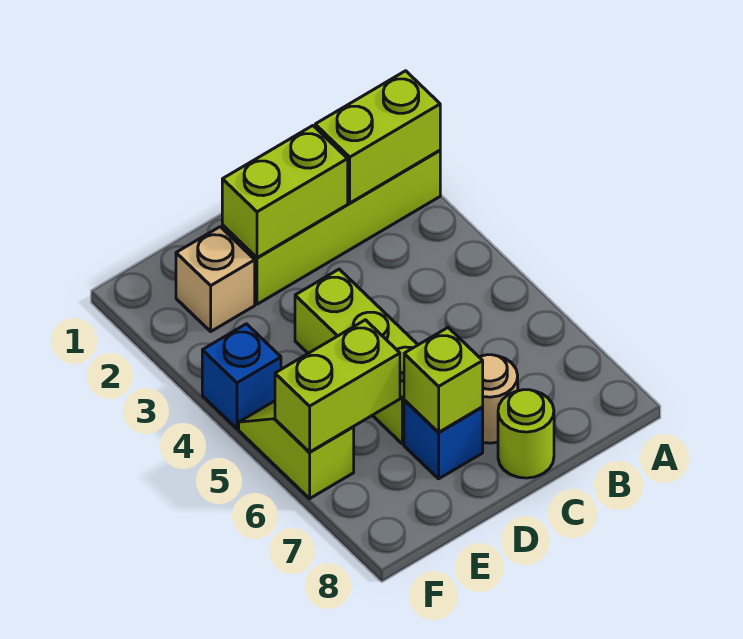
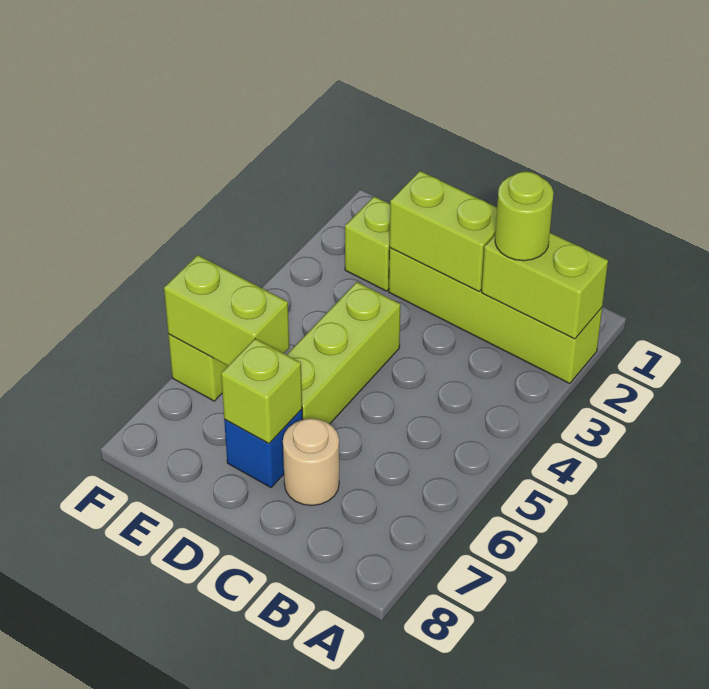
lime round brick C8 level 1 -> lime round brick B2 level 3
tan brick E2 level 1 -> lime brick E2 level 1
blue brick F4 level 1 -> none

